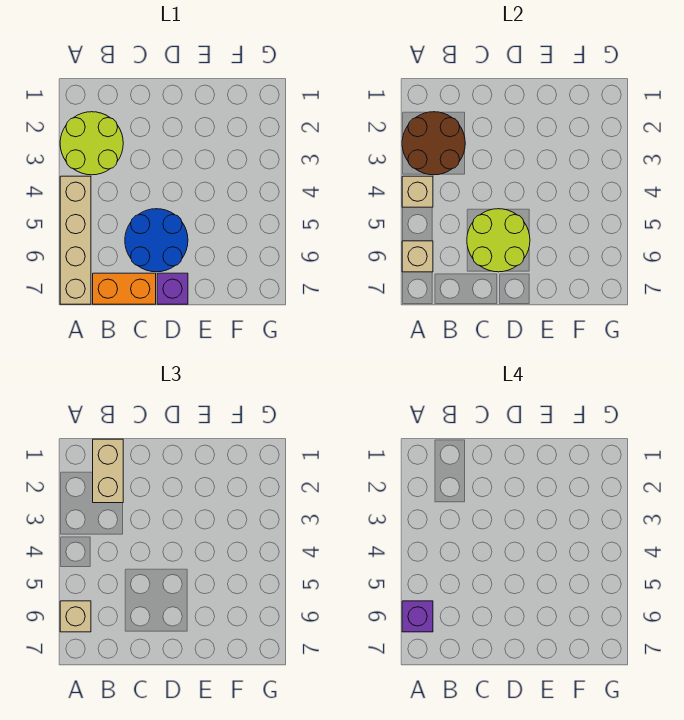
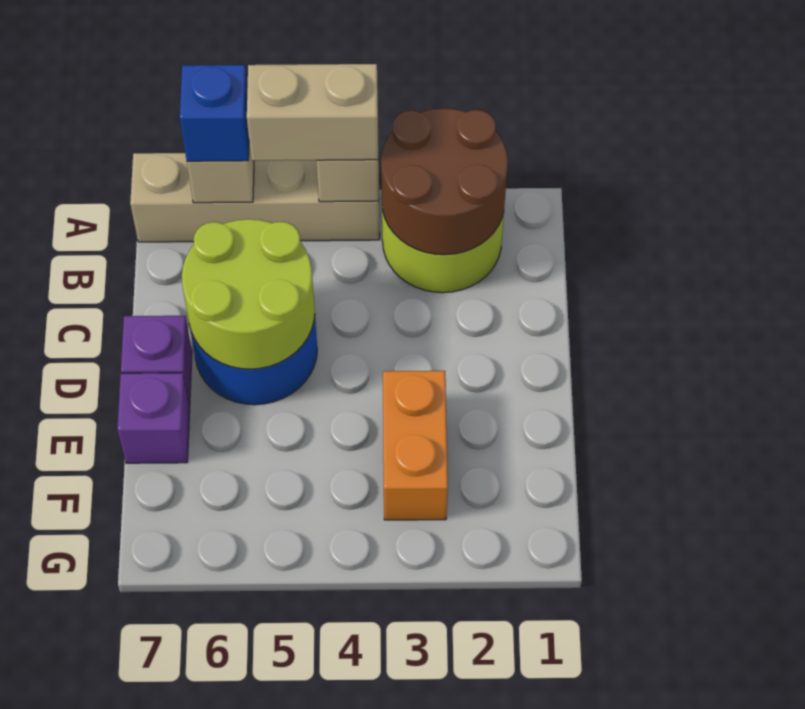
tan brick A6 level 3 -> blue brick A6 level 3
purple brick A6 level 4 -> purple brick E7 level 1
tan brick B1:B2 level 3 -> tan brick A4:A5 level 3
orange brick B7:C7 level 1 -> orange brick E3:F3 level 1

